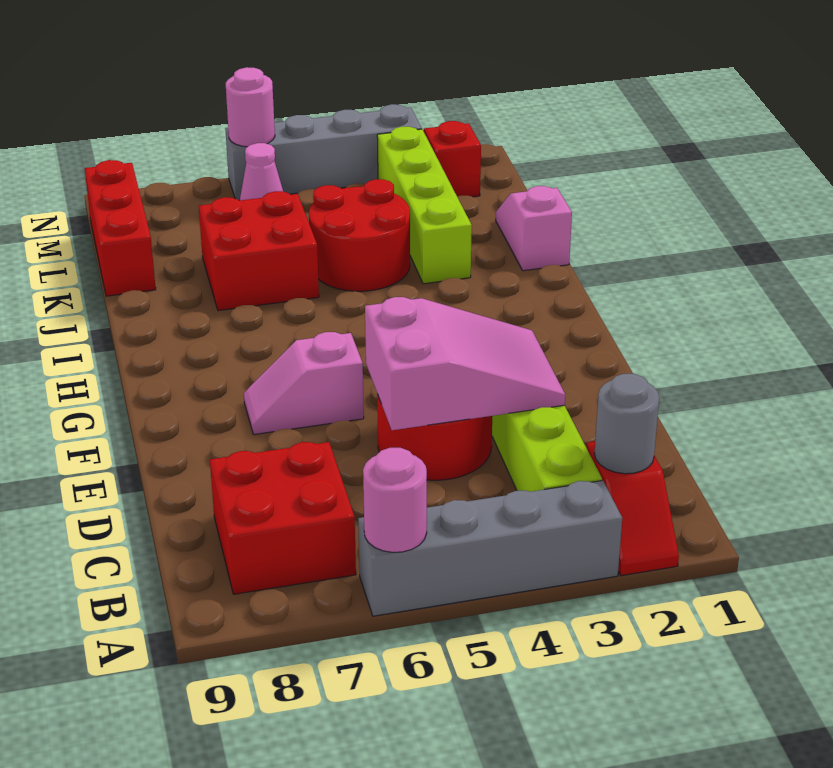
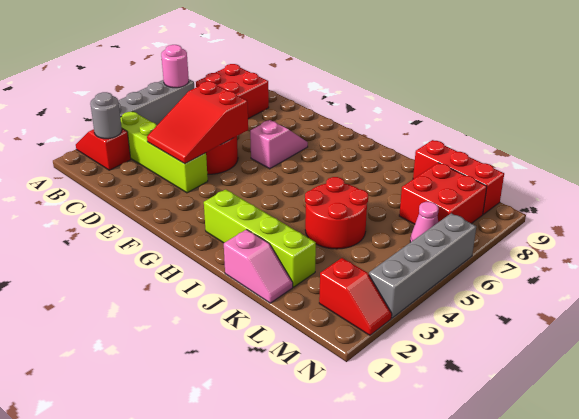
pink slope D3:E5 level 2 top 5 -> red slope D3:E5 level 2 top 5
lime brick J3:M3 level 1 -> lime brick H2:K2 level 1
red brick J6:K7 level 1 -> red brick L7:M8 level 1
pink round brick N6 level 2 -> none

